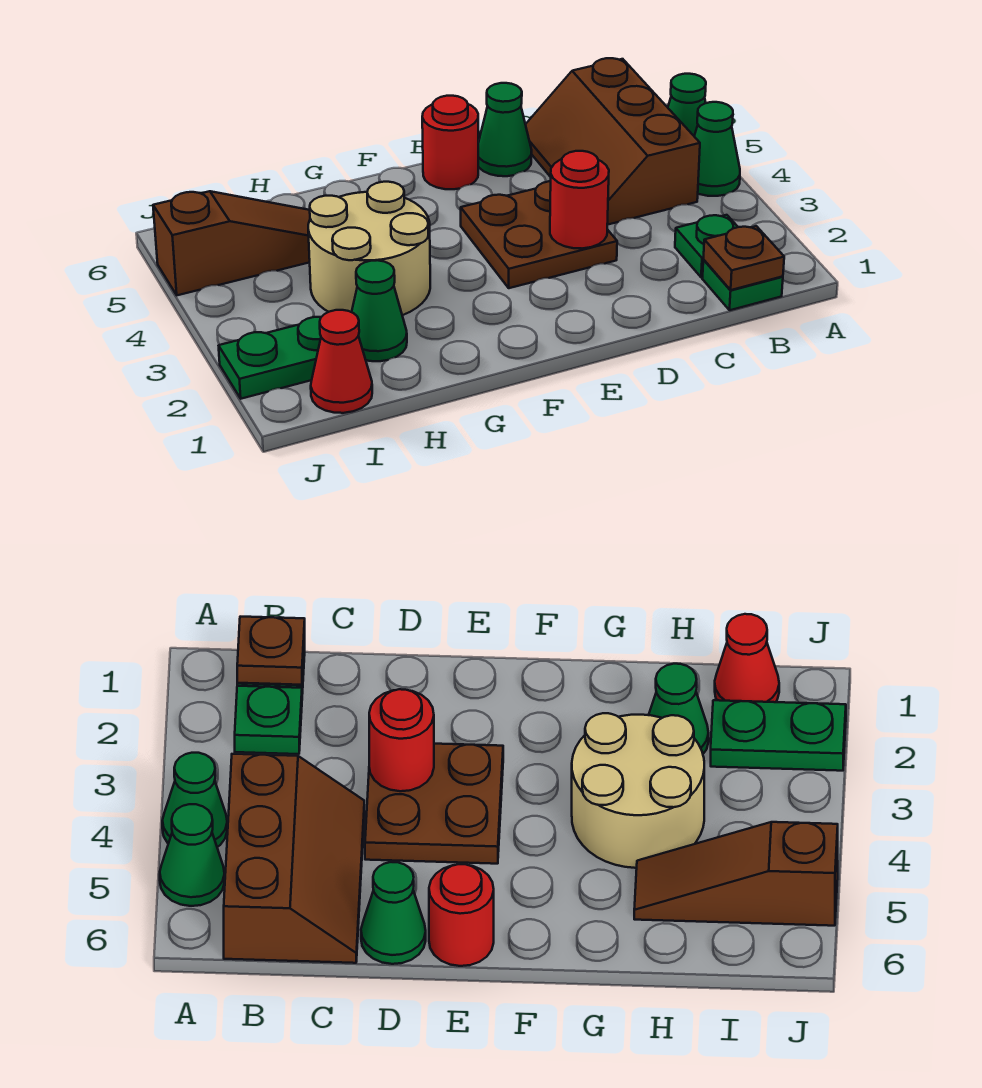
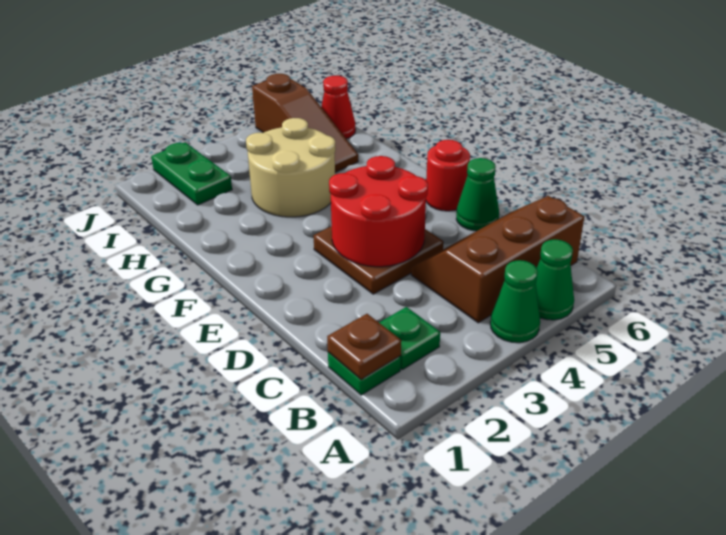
red round brick D3 level 2 -> red round brick D3:E4 level 2
green cone H2 level 1 -> none
red cone I1 level 1 -> red cone I6 level 1

